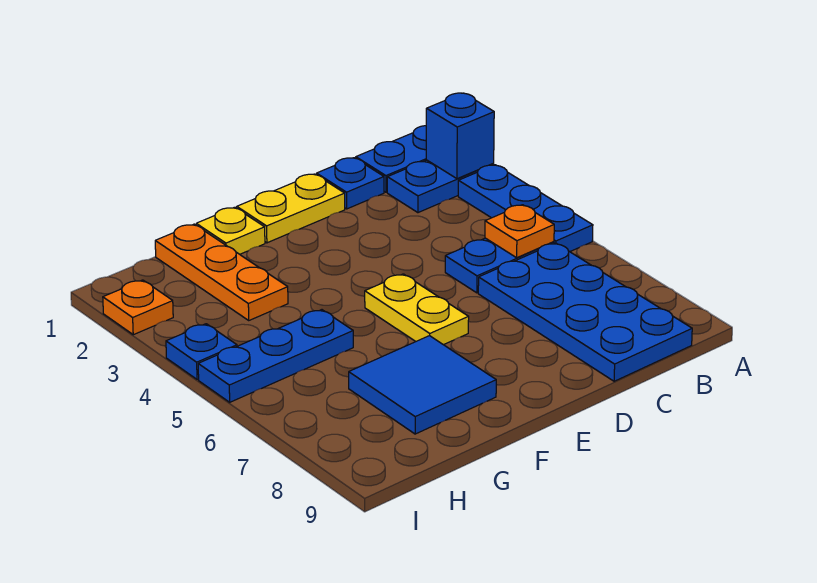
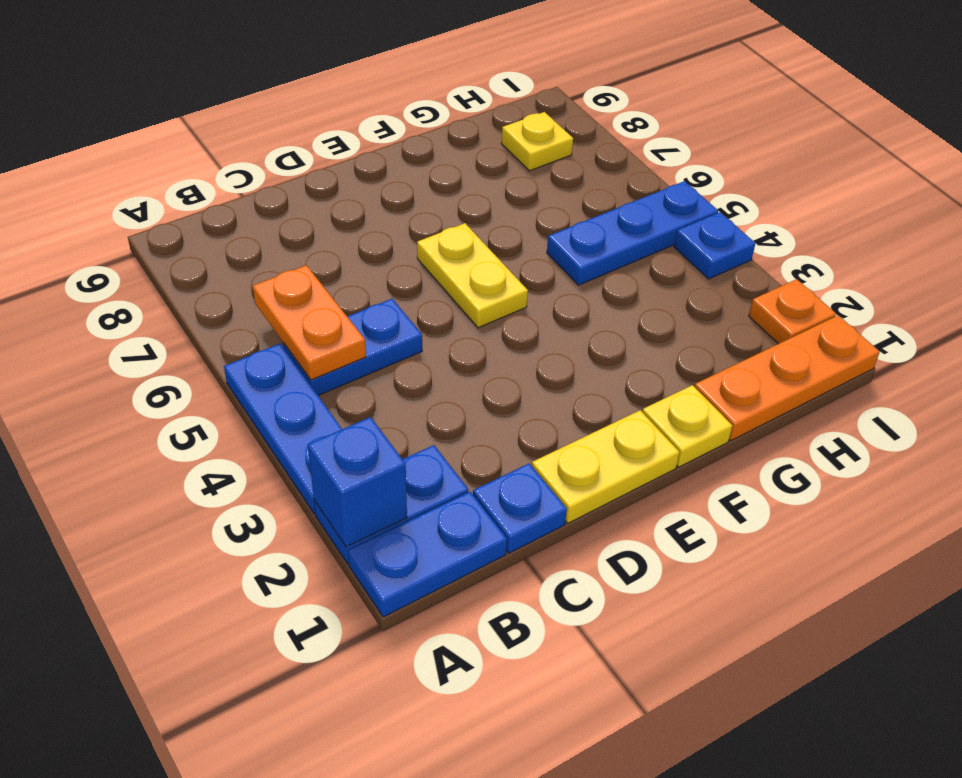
orange plate B5 level 2 -> orange plate B5:B6 level 2
blue plate B6:C9 level 1 -> none
blue tile F7:G8 level 1 -> none
orange plate G1:G3 level 1 -> orange plate G1:I1 level 1
none -> yellow plate H8 level 1

